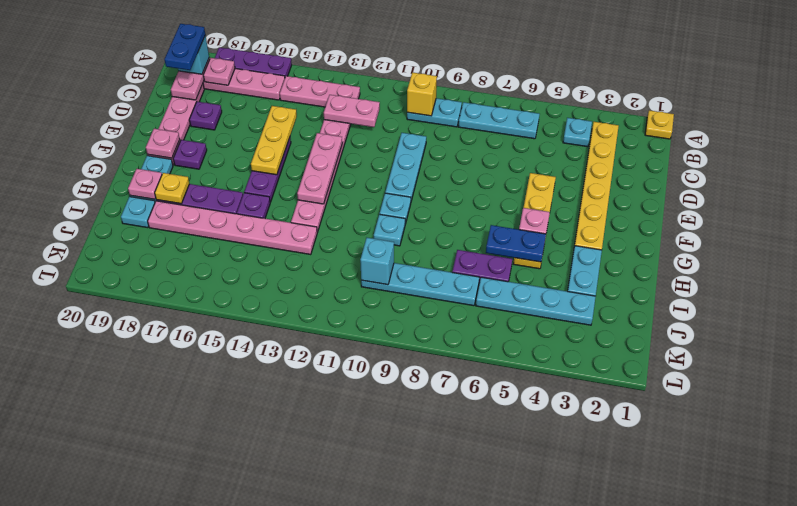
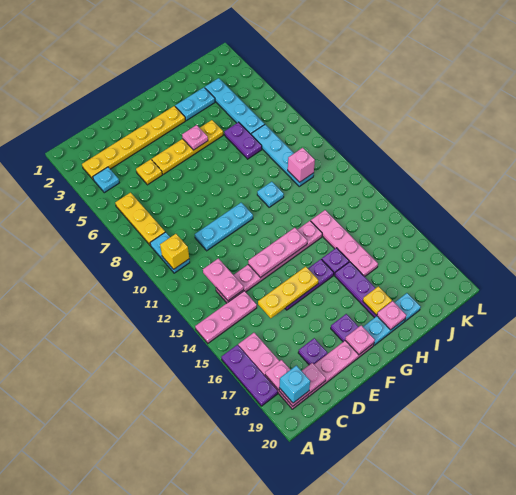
yellow plate A1 level 1 -> yellow plate D5 level 1
cyan plate B6:B8 level 1 -> yellow plate B6:B8 level 1
pink plate B13:B15 level 1 -> pink plate A14:C14 level 1
blue plate B19:C19 level 4 -> none
cyan plate G10 level 1 -> none
blue plate H5:H6 level 2 -> none
pink plate I13:I18 level 1 -> pink plate I13:I16 level 1
cyan brick J10 level 2 -> pink brick J10 level 2

